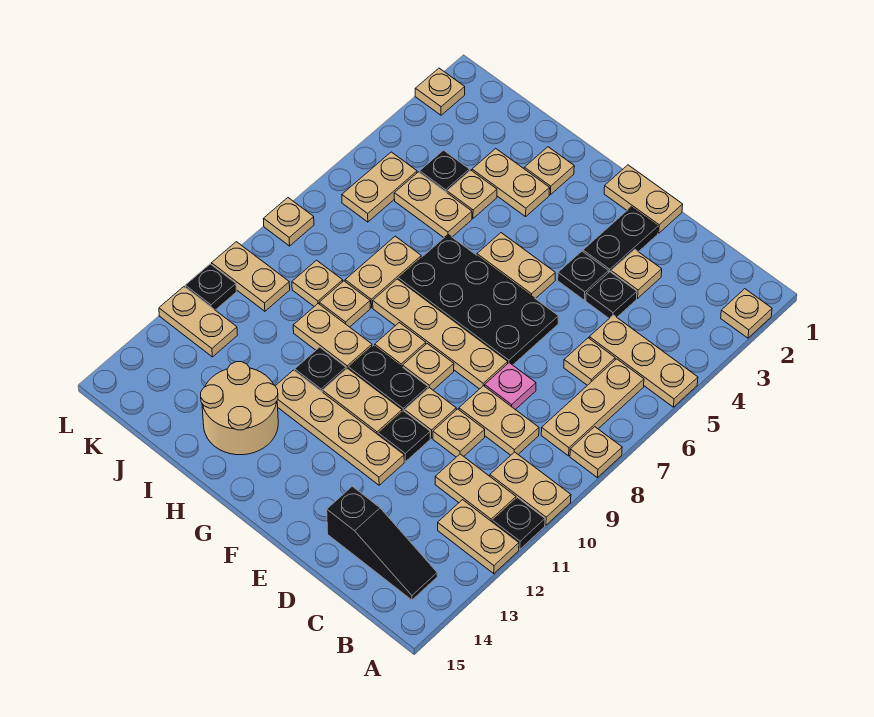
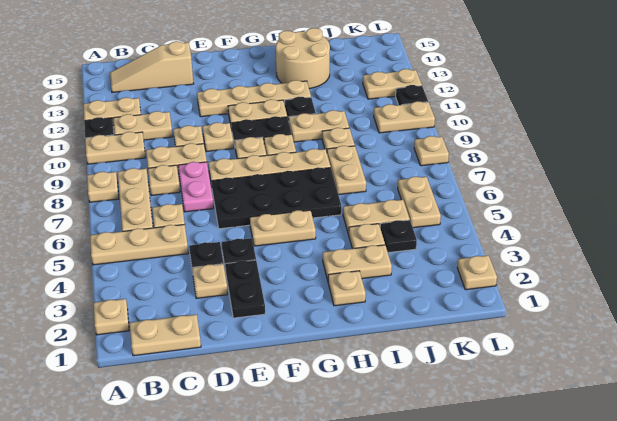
black slope B14:D14 level 1 top D -> tan slope B14:D14 level 1 top D
pink plate D8 level 1 -> pink plate D7:D8 level 1
tan plate E1:F1 level 1 -> tan plate B1:C1 level 1
black plate E11 level 1 -> none
tan plate J9 level 1 -> tan plate C8 level 1

